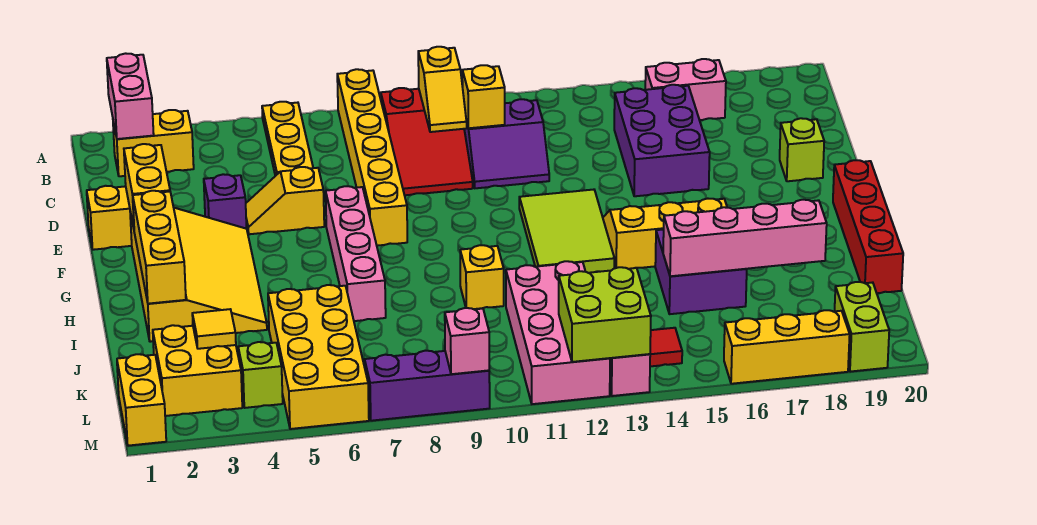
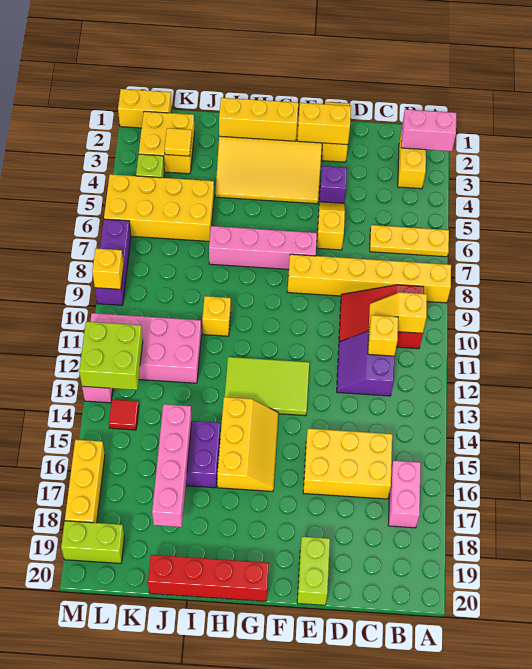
purple brick C15:E16 level 1 -> yellow brick C15:E16 level 1
lime brick E19 level 1 -> lime brick E19:E20 level 1
pink brick M9 level 2 -> yellow brick M9 level 2

